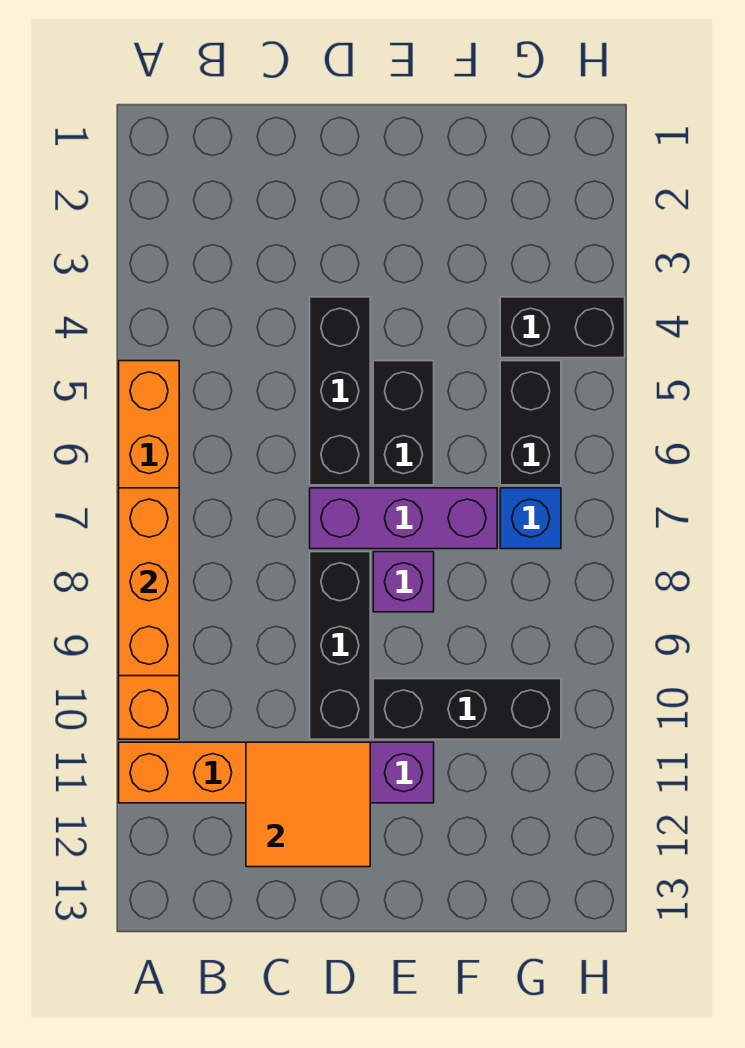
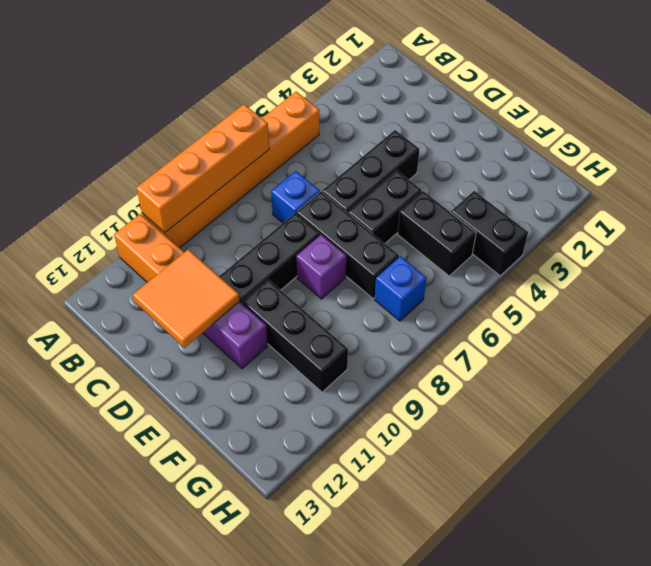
orange brick A7:A9 level 2 -> orange brick A7:A10 level 2
none -> blue brick C7 level 1
purple brick D7:F7 level 1 -> black brick D7:F7 level 1
black brick G5:G6 level 1 -> black brick F5:G5 level 1

